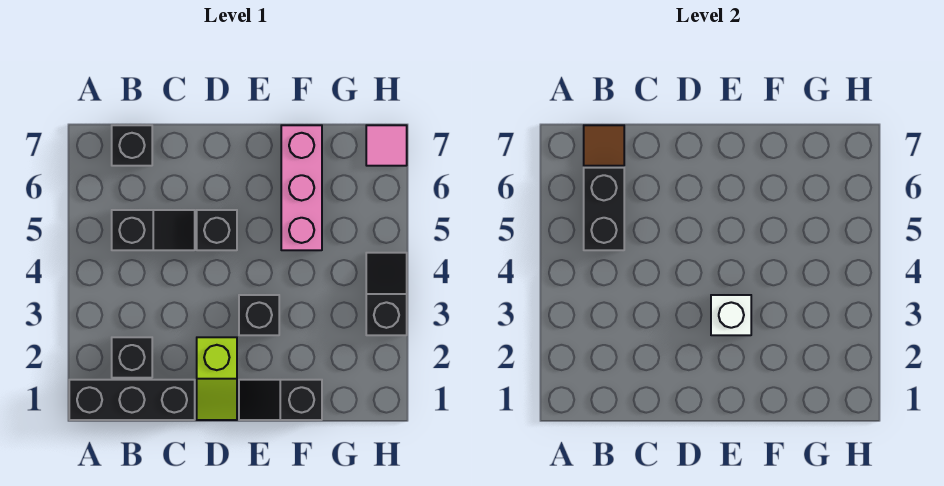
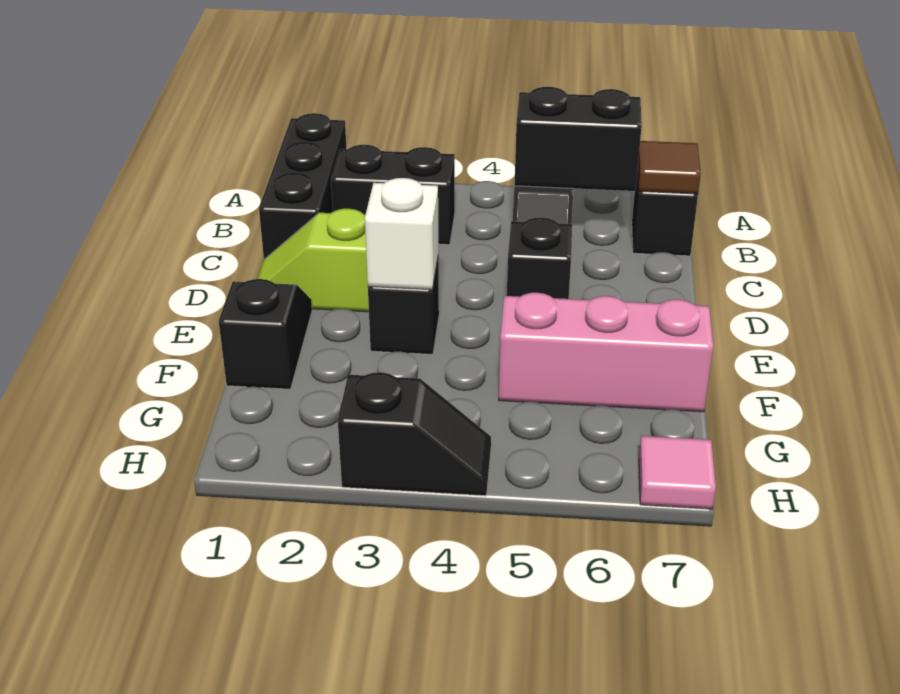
black brick B2 level 1 -> black brick B2:B3 level 1

